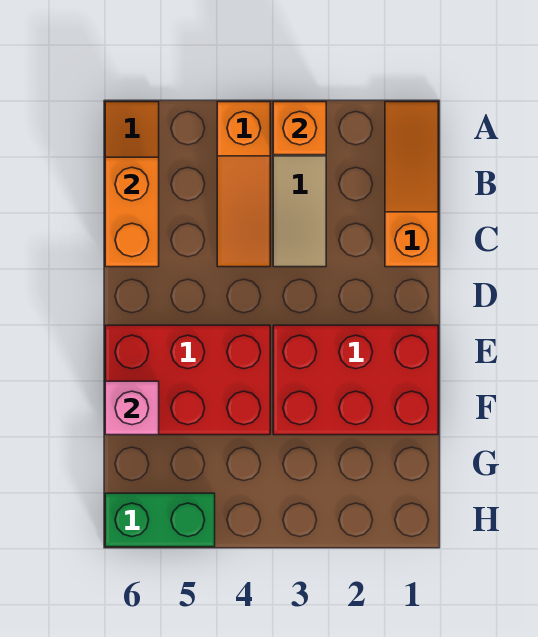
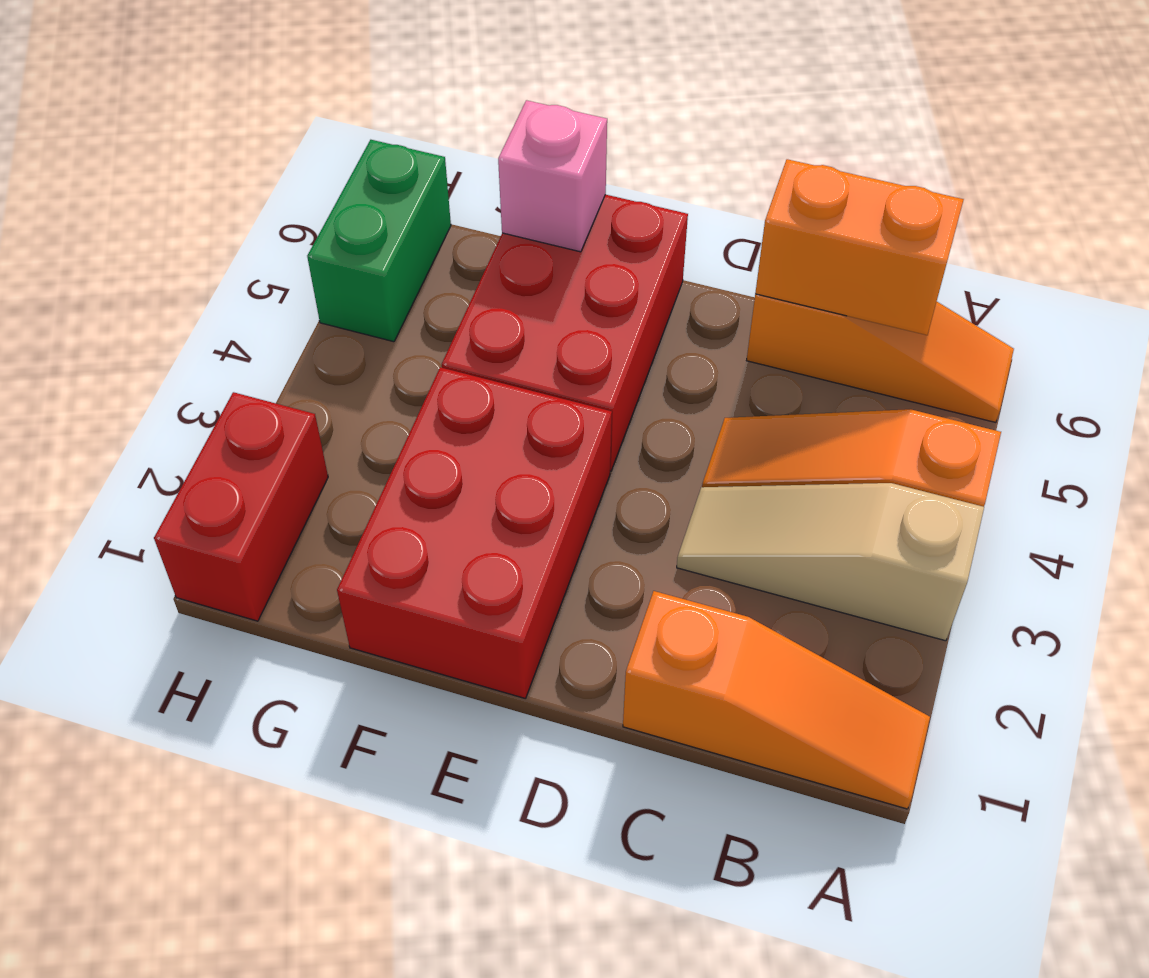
orange brick A3 level 2 -> none
none -> red brick H1:H2 level 1

